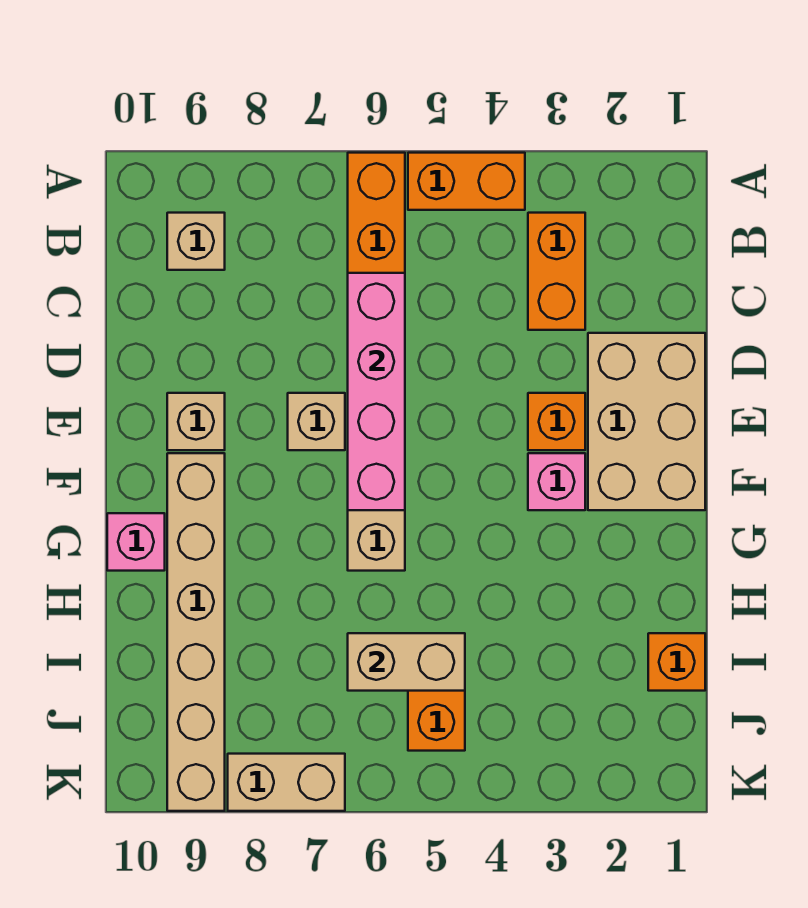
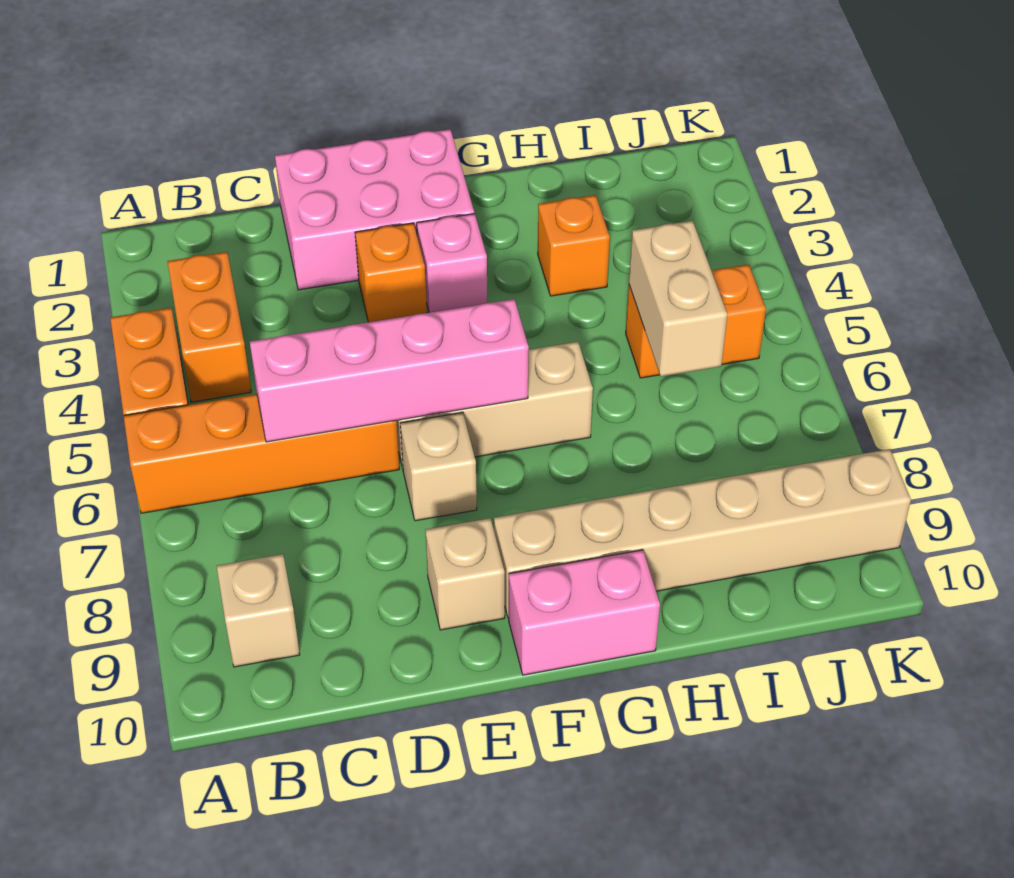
orange brick B3:C3 level 1 -> orange brick B3:B4 level 1
tan brick D1:F2 level 1 -> pink brick D1:F2 level 1
pink brick G10 level 1 -> pink brick F10:G10 level 1
orange brick I1 level 1 -> orange brick H3 level 1
tan brick K7:K8 level 1 -> none

